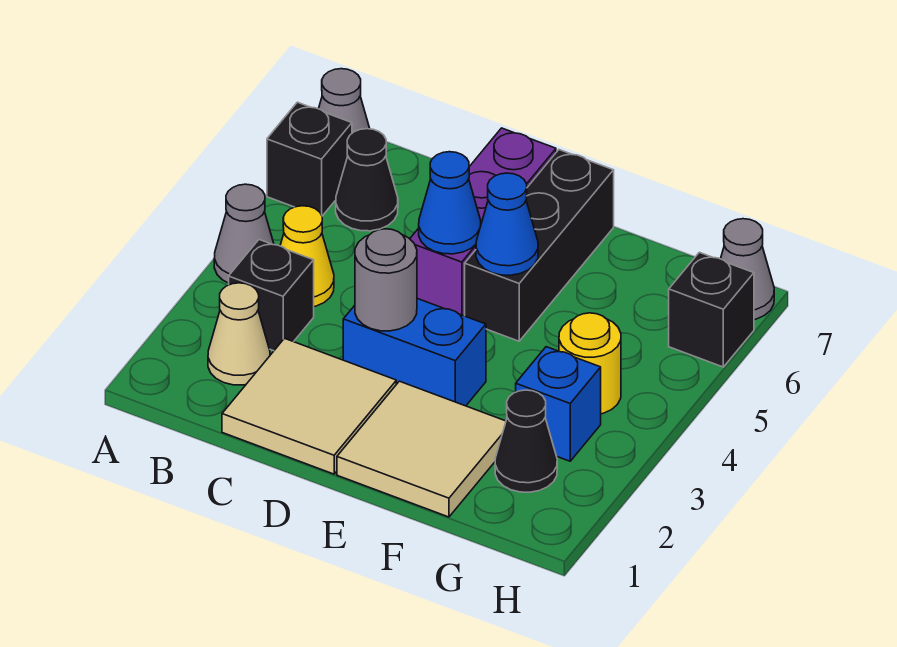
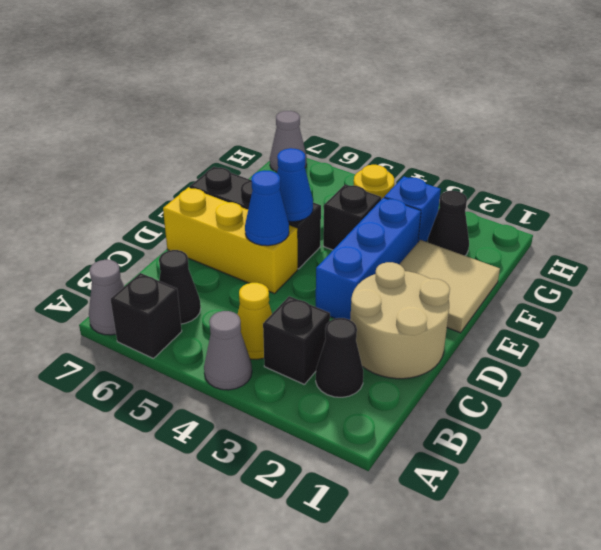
tan cone B2 level 1 -> black cone B2 level 1
tan tile C1:D2 level 1 -> tan round brick C1:D2 level 1
blue brick D3:E3 level 1 -> blue brick D3:F3 level 1
grey round brick D3 level 2 -> none
purple brick D5:D7 level 1 -> yellow brick D5:D7 level 1
black brick H6 level 1 -> black brick F4 level 1

